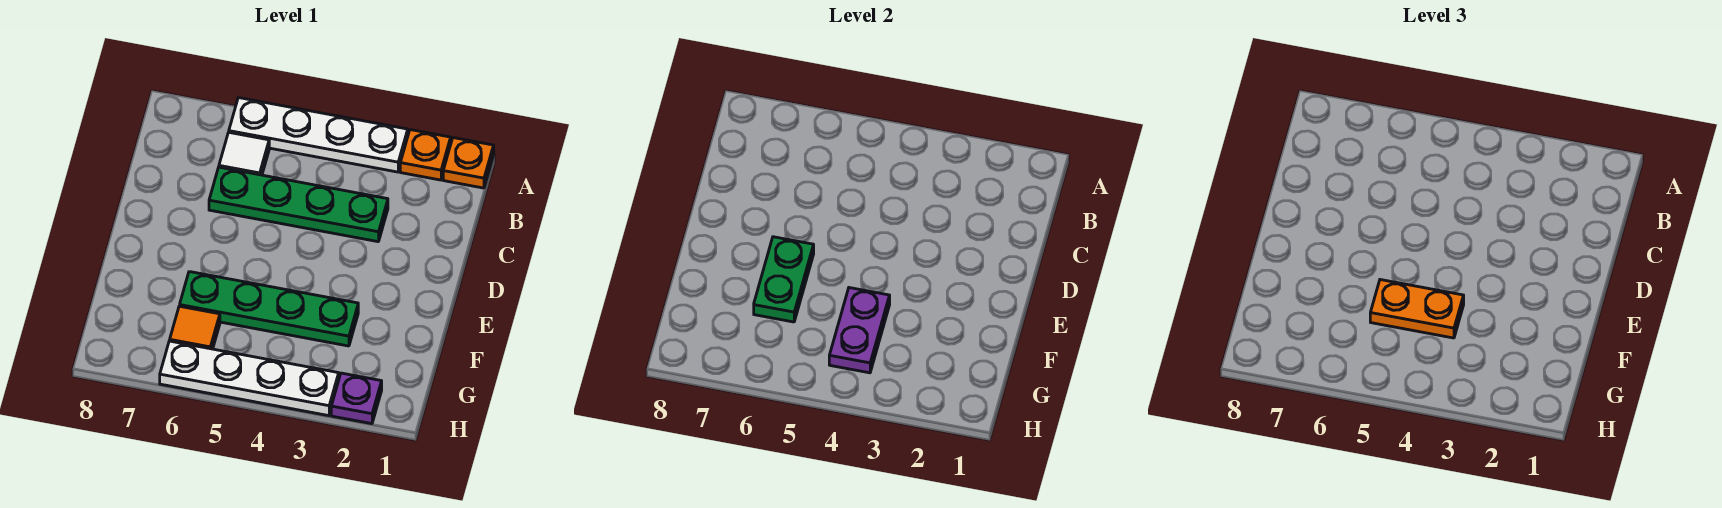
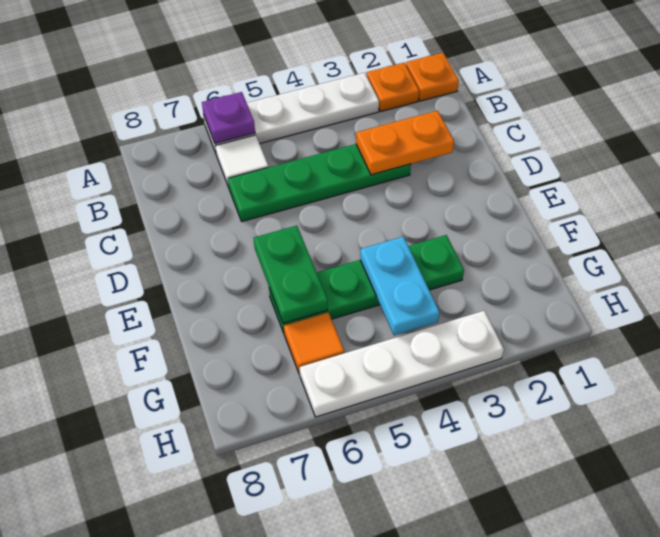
purple plate F4:G4 level 2 -> cyan plate F4:G4 level 2
orange plate F4:F5 level 3 -> orange plate C2:C3 level 2
purple plate H2 level 1 -> purple plate A6 level 2

